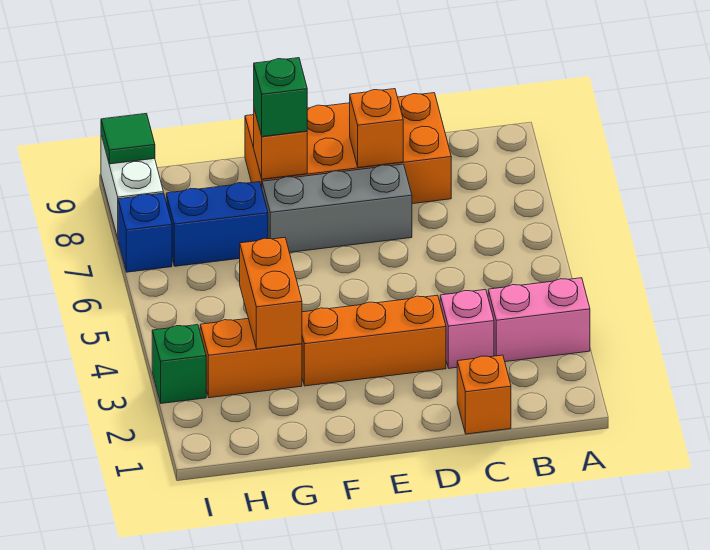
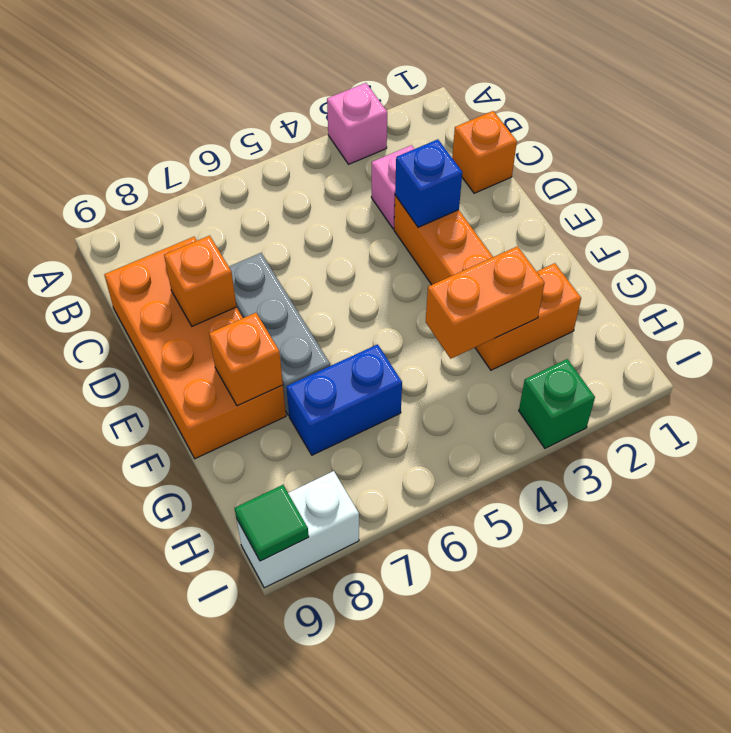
pink brick A3:B3 level 1 -> pink brick A3 level 1
green brick F8 level 3 -> none
orange brick G3:H3 level 1 -> orange brick G2:G3 level 1
blue brick G7:H7 level 1 -> blue brick G6:G7 level 1
blue brick I7 level 1 -> blue brick D3 level 2

